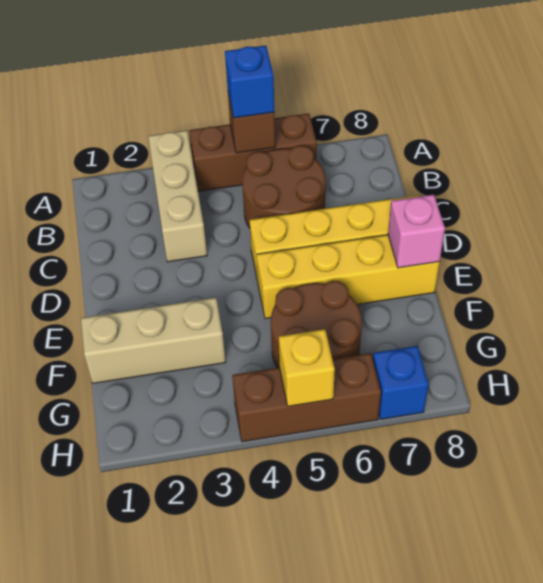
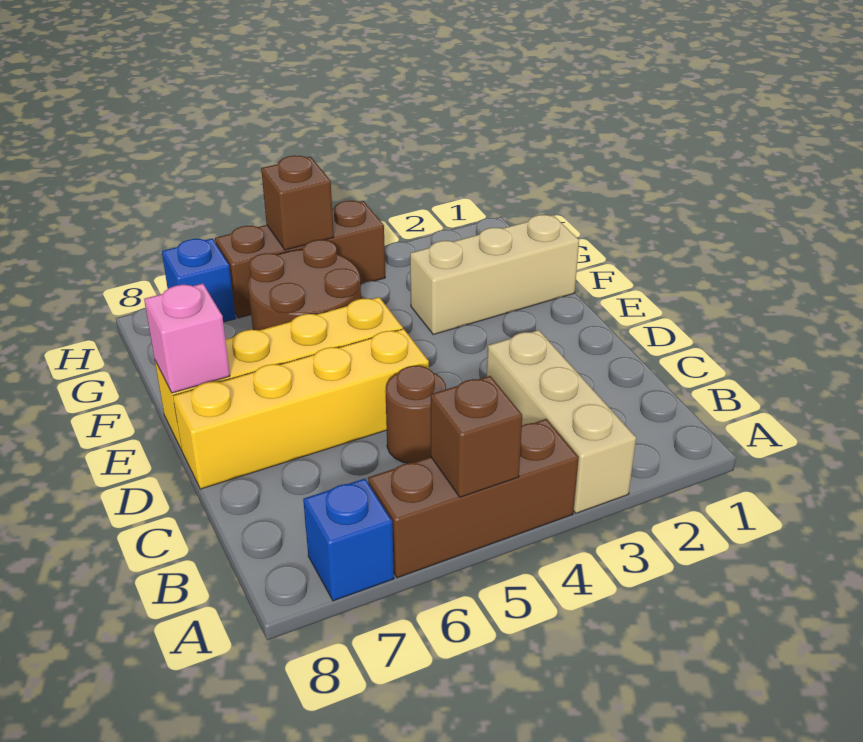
blue brick A5 level 3 -> blue brick A7 level 1
brown round brick B5:C6 level 1 -> brown round brick C5 level 1
yellow brick H5 level 2 -> brown brick H5 level 2

